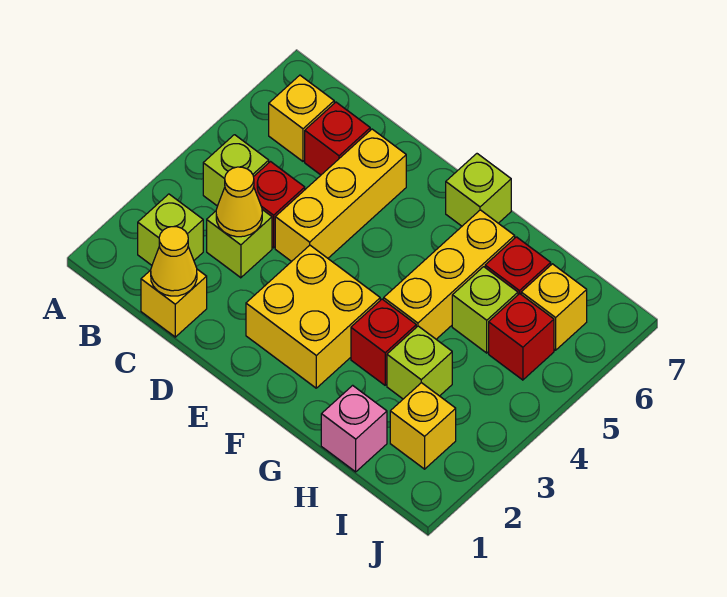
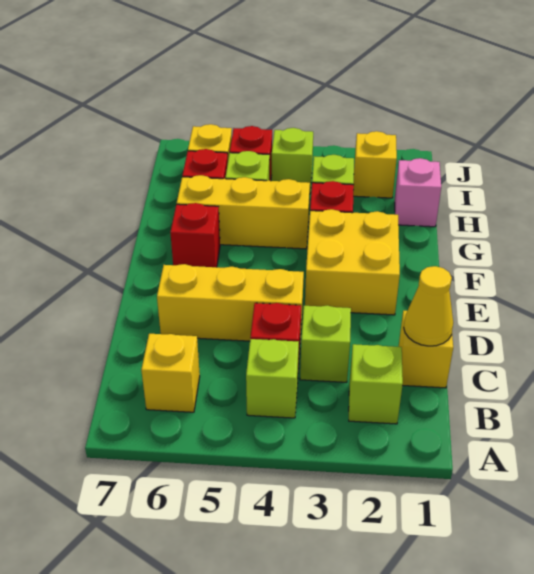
yellow cone C3 level 2 -> none
red brick C6 level 1 -> red brick F6 level 1
lime brick F7 level 1 -> lime brick I4 level 1

